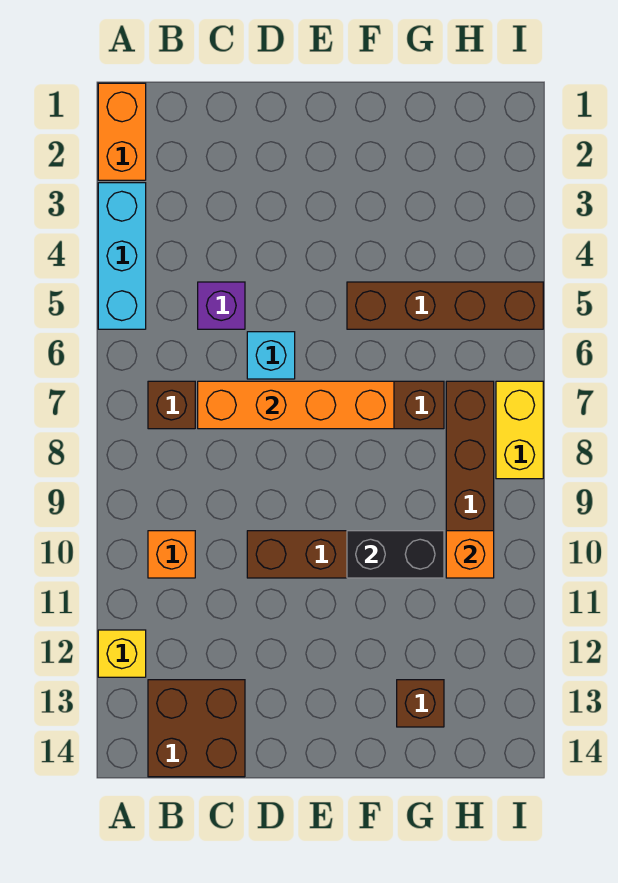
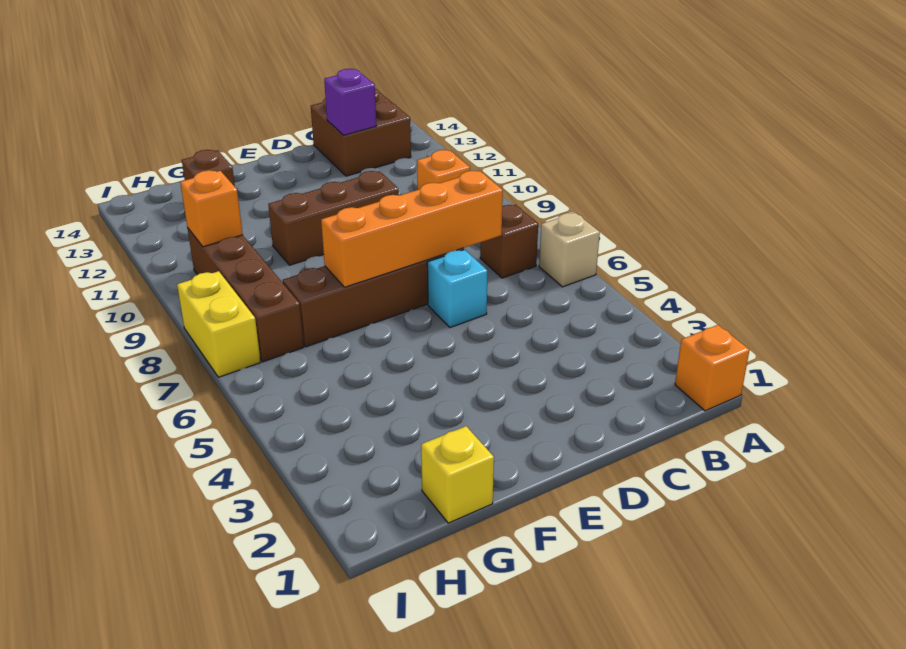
orange brick A1:A2 level 1 -> orange brick A1 level 1
cyan brick A3:A5 level 1 -> none
none -> tan brick A6 level 1
yellow brick A12 level 1 -> yellow brick G1 level 1
purple brick C5 level 1 -> purple brick C13 level 2
brown brick F5:I5 level 1 -> none
black brick F10:G10 level 2 -> none

